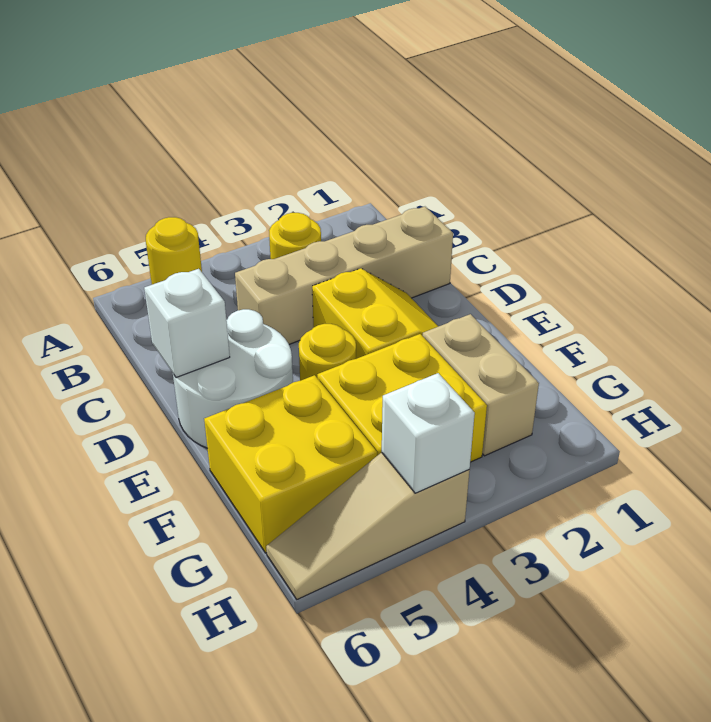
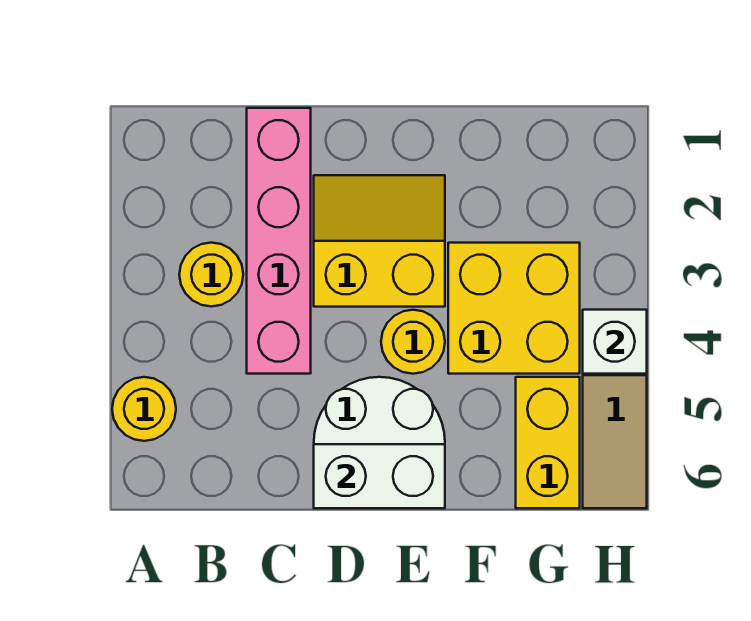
tan brick C1:C4 level 1 -> pink brick C1:C4 level 1
white brick D6 level 2 -> white brick D6:E6 level 2
tan brick F2:G2 level 1 -> none
yellow brick F5:G6 level 1 -> yellow brick G5:G6 level 1

